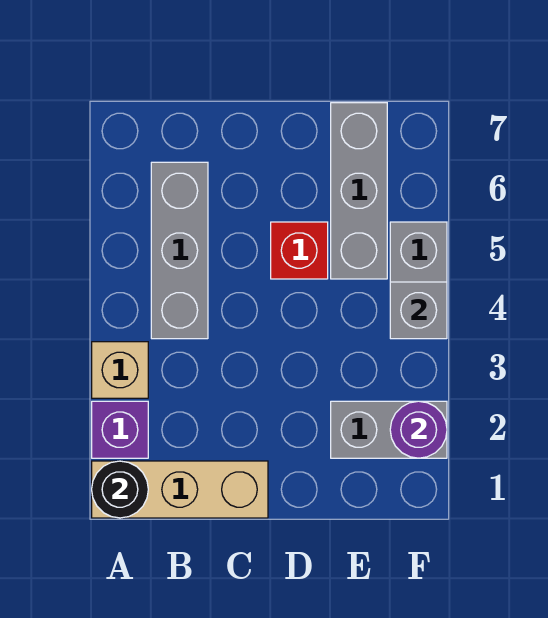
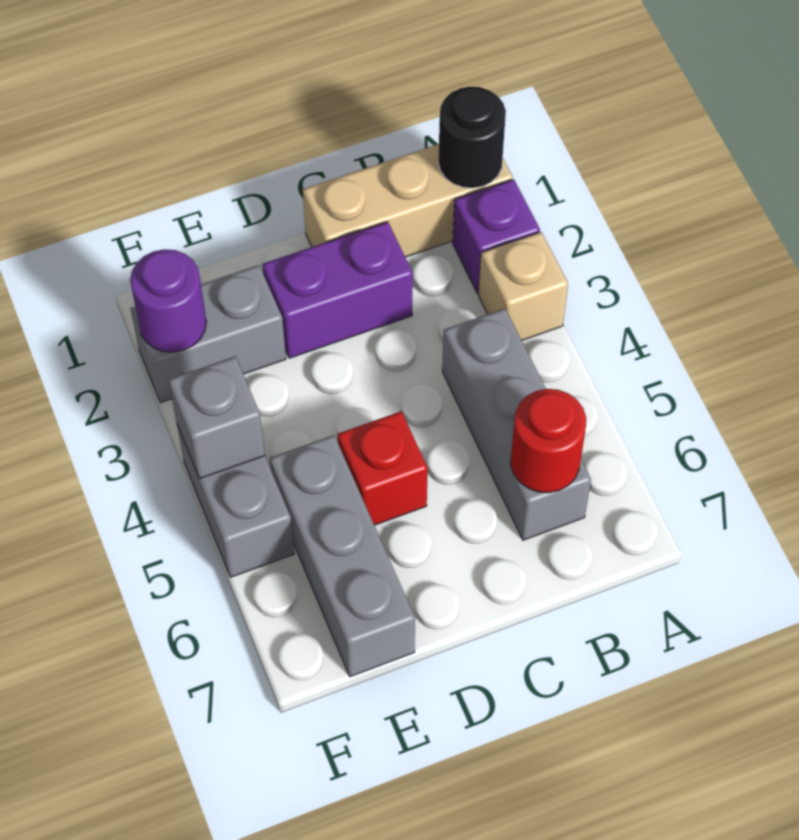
none -> red round brick B6 level 2
none -> purple brick C2:D2 level 1

